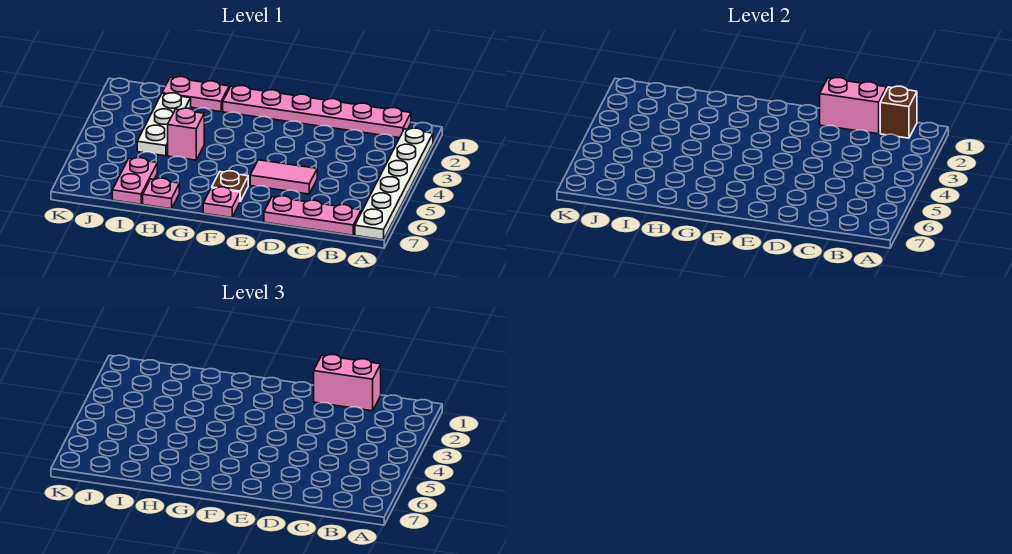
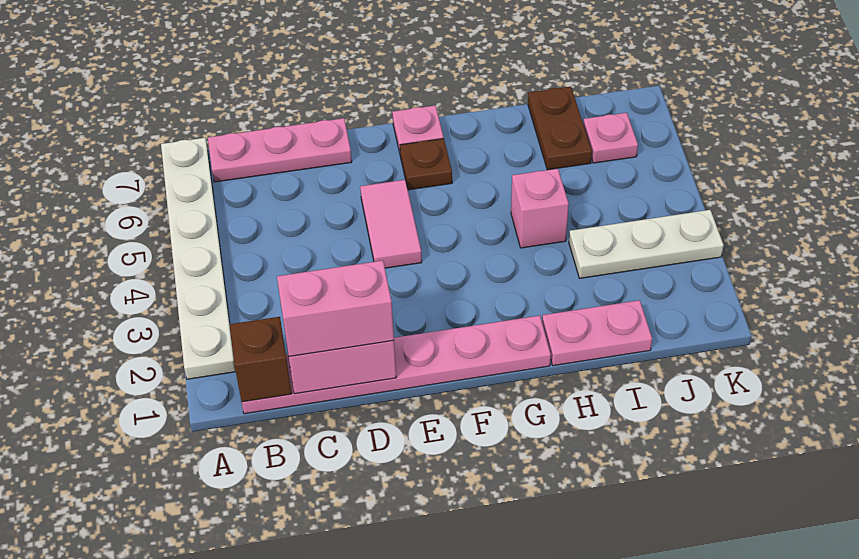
pink tile D5:E5 level 1 -> pink tile E4:E5 level 1
pink plate H7 level 1 -> pink plate J6 level 1
white plate I2:I4 level 1 -> white plate I3:K3 level 1
pink plate I6:I7 level 1 -> brown plate I6:I7 level 1

